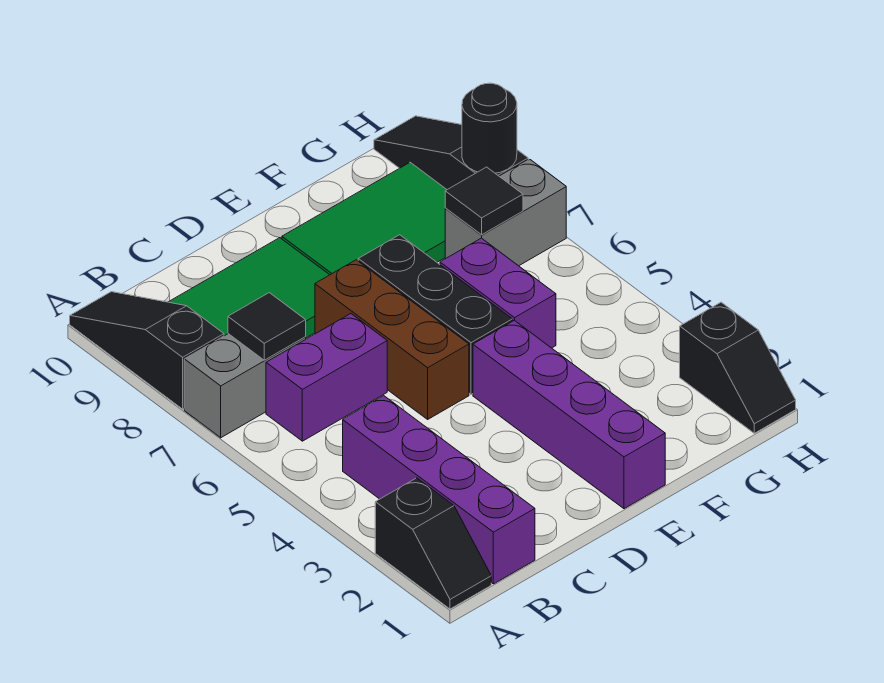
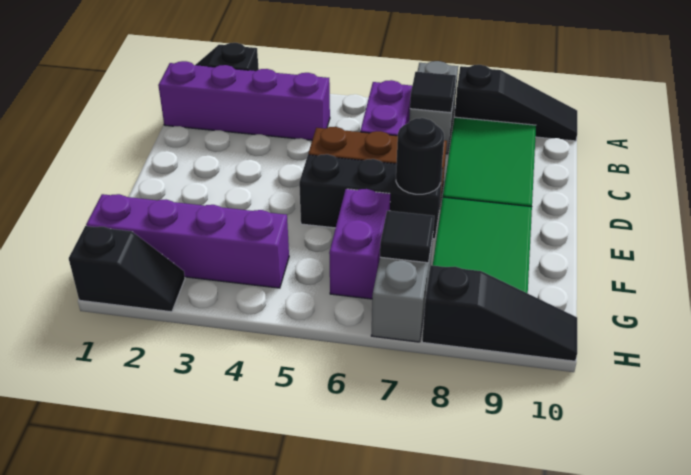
purple brick E1:E4 level 1 -> purple brick G1:G4 level 1
purple brick F5:F6 level 1 -> purple brick F6:G6 level 1
black slope H1:H2 level 1 top 2 -> black slope H1:H2 level 1 top 1
black round brick H8 level 2 -> black round brick E7 level 2

